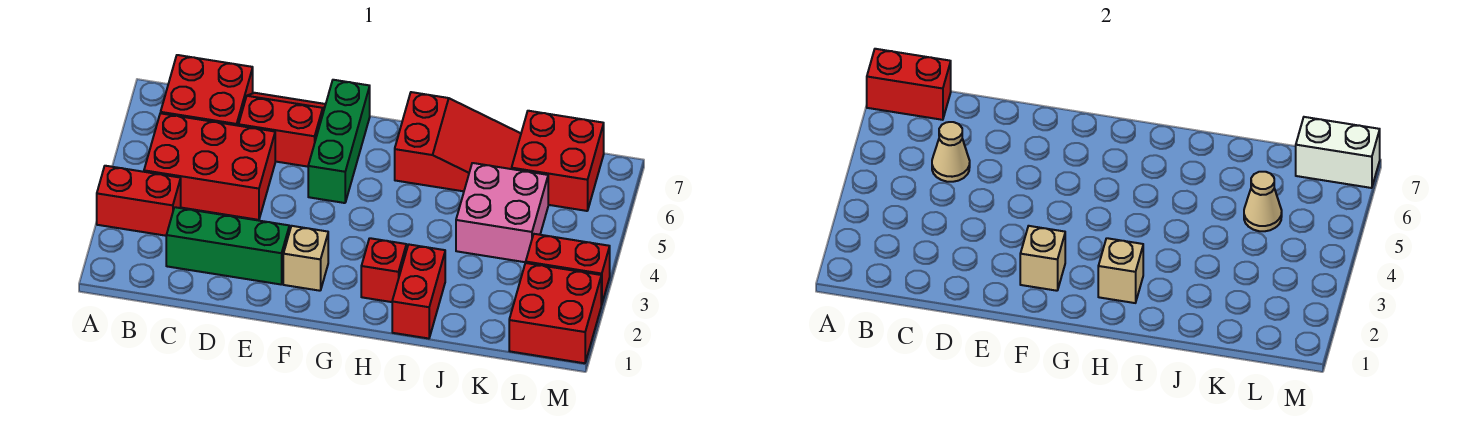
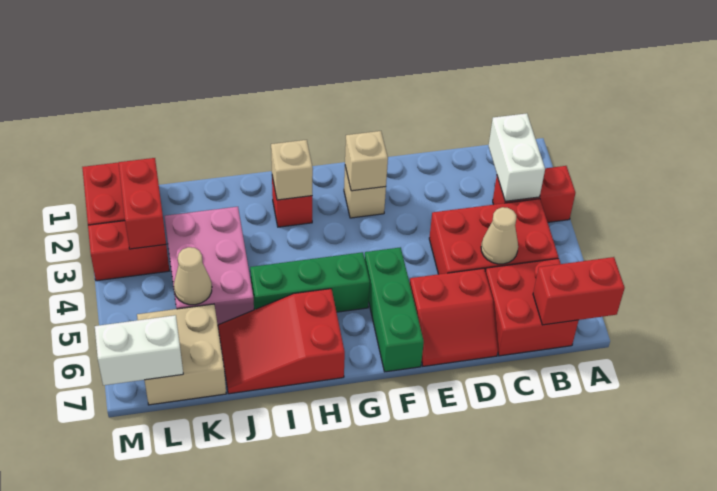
none -> white brick B2:B3 level 2
green brick C2:E2 level 1 -> green brick G5:I5 level 1
red brick I1:I2 level 1 -> red brick L2:L3 level 2
pink brick J4:K5 level 1 -> pink brick J3:K5 level 1
red brick K6:L7 level 1 -> tan brick K6:L7 level 1

